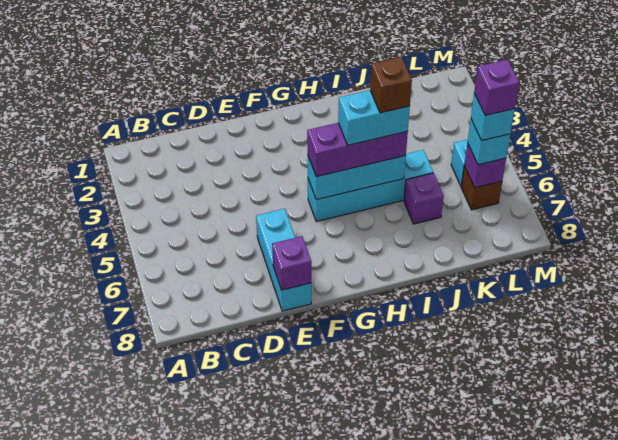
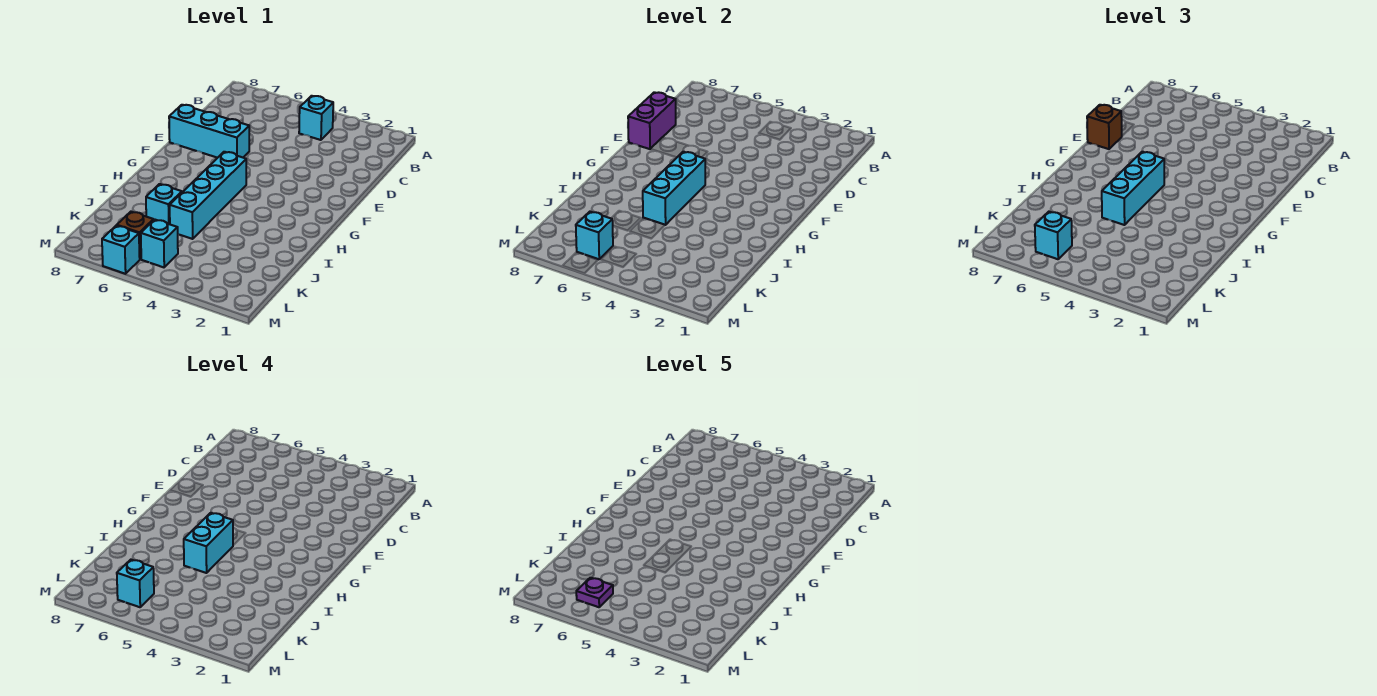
none -> cyan brick B4 level 1
purple brick E8 level 2 -> purple brick D8:E8 level 2
purple brick G5:I5 level 3 -> cyan brick G5:I5 level 3
brown brick I5 level 5 -> brown brick E8 level 3
purple brick J6 level 1 -> cyan brick J6 level 1
purple brick L6 level 2 -> cyan brick L6 level 2
purple brick L6 level 5 -> purple plate L6 level 5
none -> cyan brick M6 level 1

